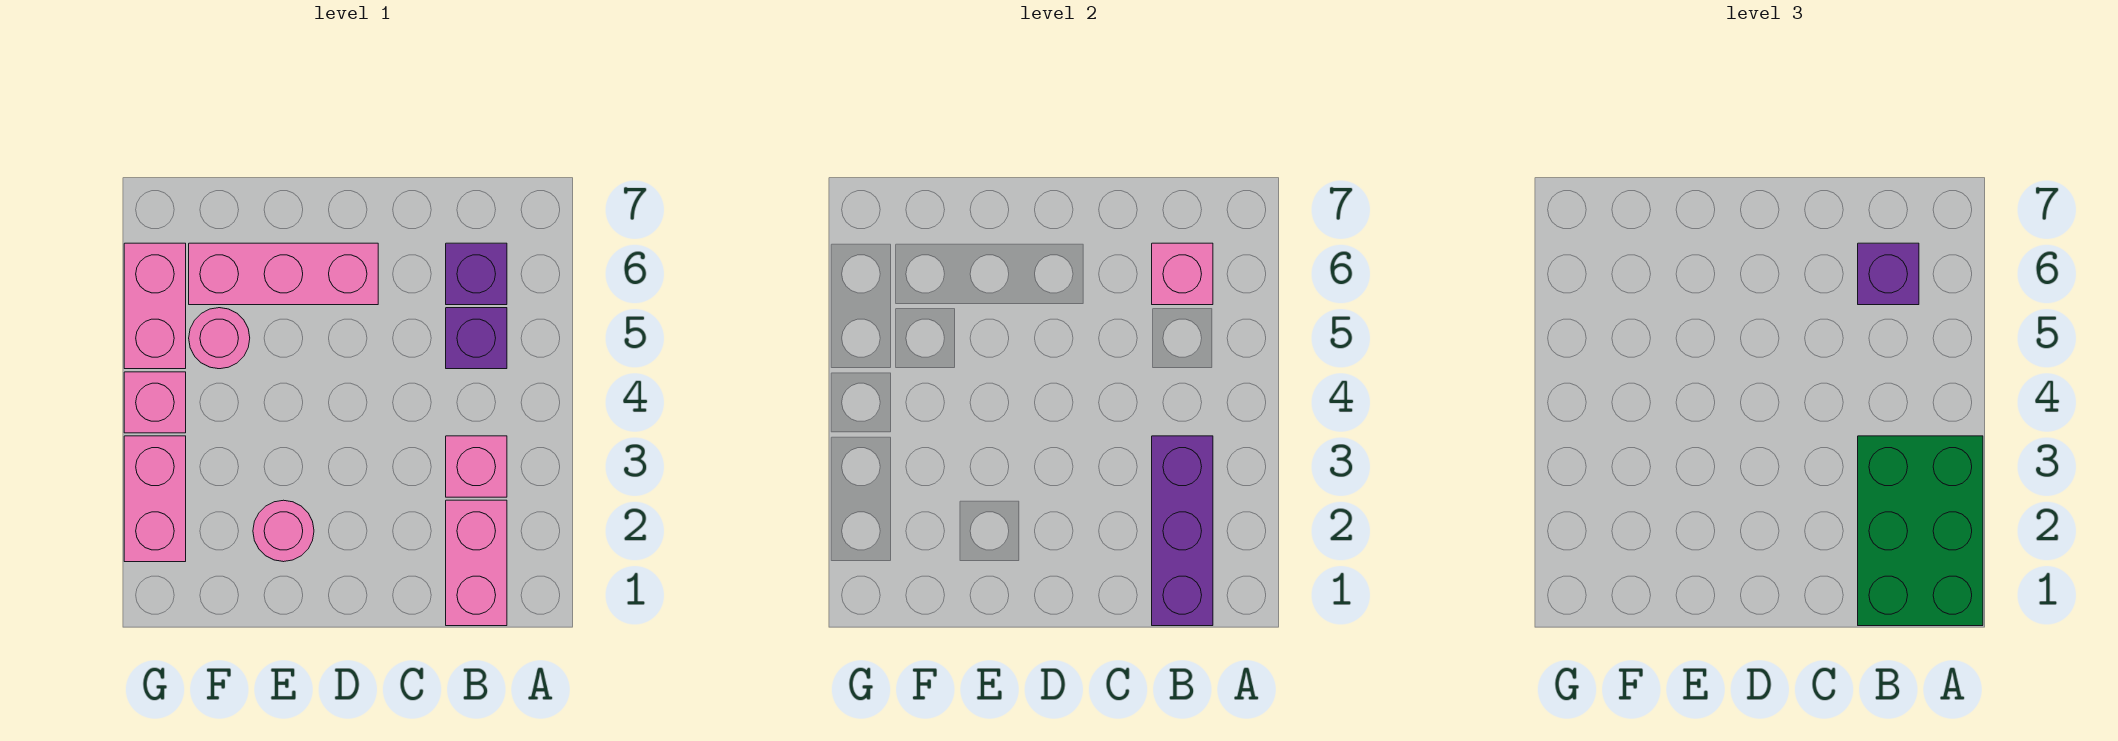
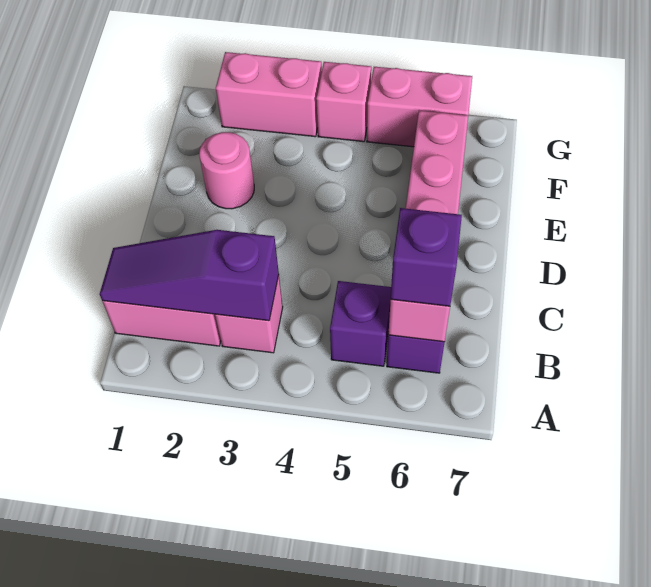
green brick A1:B3 level 3 -> none
purple brick B1:B3 level 2 -> purple slope B1:B3 level 2 top 3
pink round brick F5 level 1 -> none

